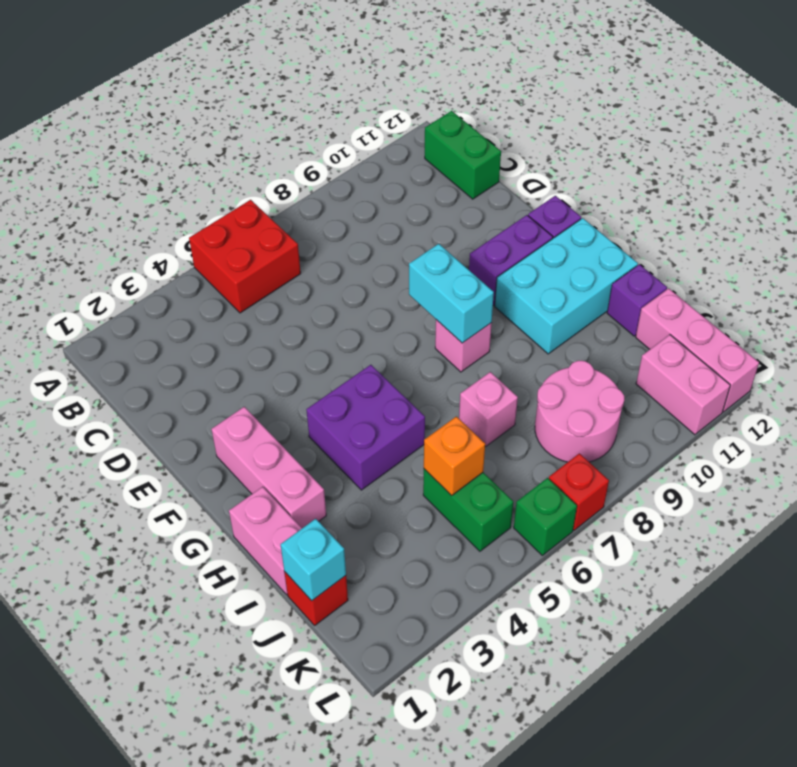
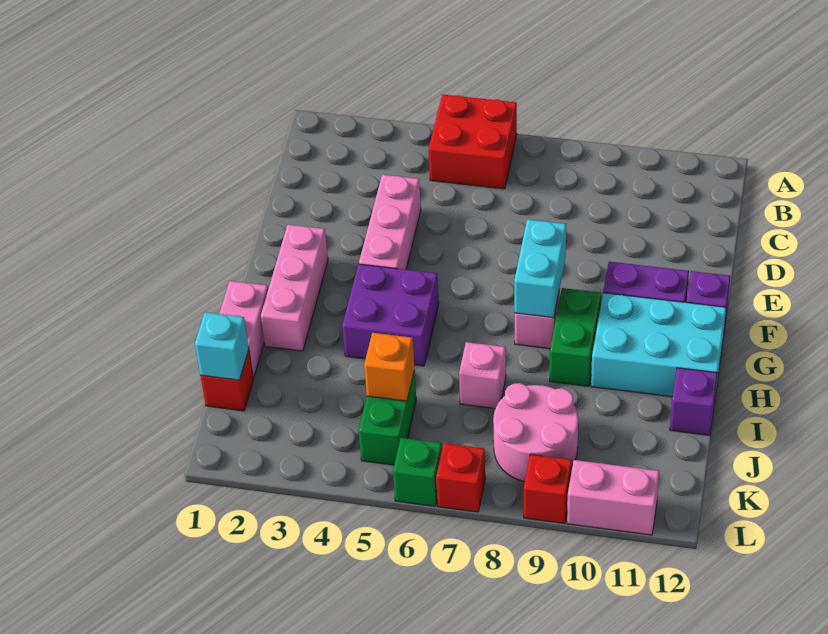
green brick B12:C12 level 1 -> green brick G9:H9 level 1
pink brick J12:L12 level 1 -> pink brick D4:F4 level 1
pink brick K11:L11 level 1 -> pink brick L10:L11 level 1
none -> red brick L9 level 1

